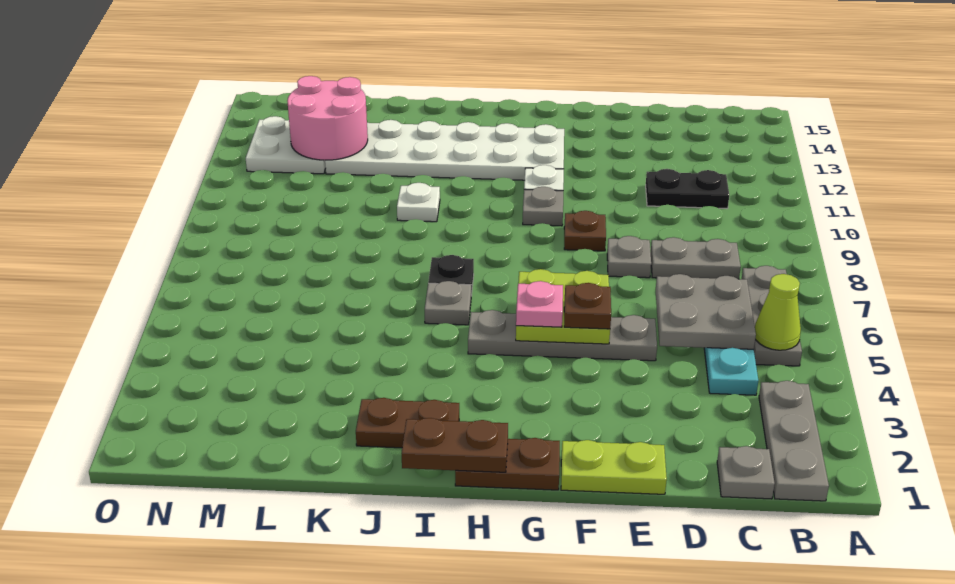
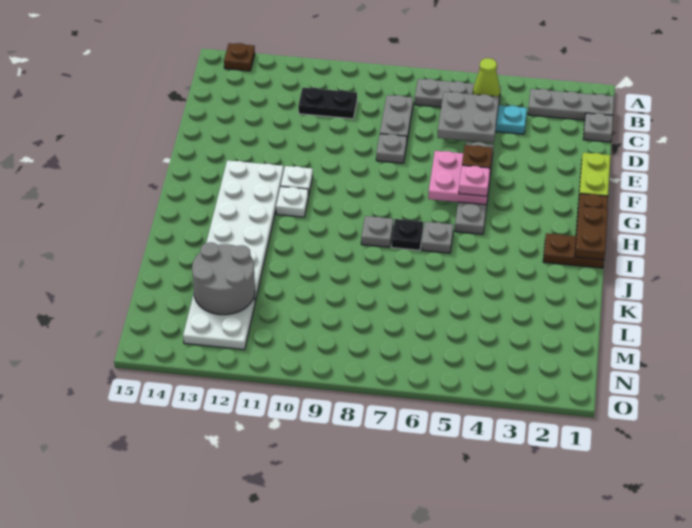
black plate C11:D11 level 1 -> black plate C10:C11 level 1
lime plate F5:G6 level 2 -> pink plate F5:G6 level 2
brown plate F9 level 1 -> brown plate A14 level 1
grey plate G10 level 1 -> grey plate I8 level 1
brown plate I2:J2 level 1 -> brown plate I1:I2 level 1
white plate J10 level 1 -> white plate H11 level 1
pink round brick L12:M13 level 2 -> grey round brick L12:M13 level 2

